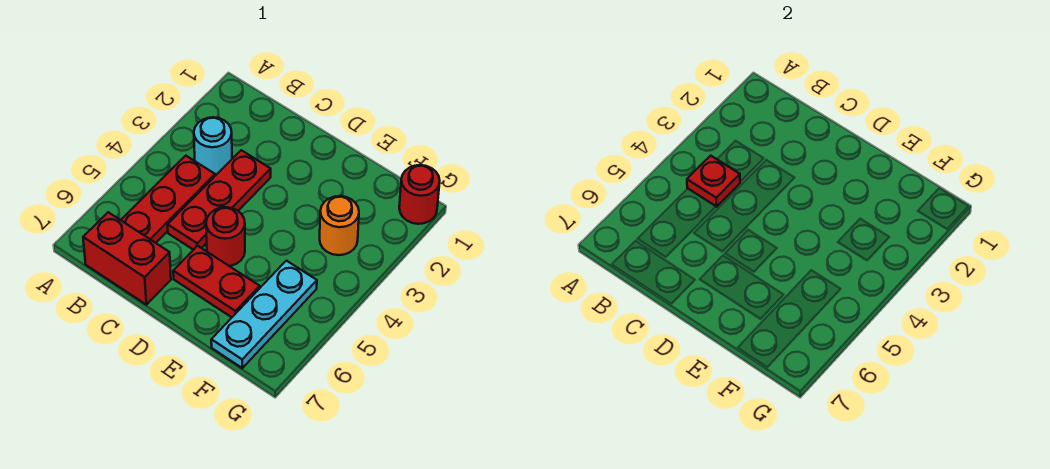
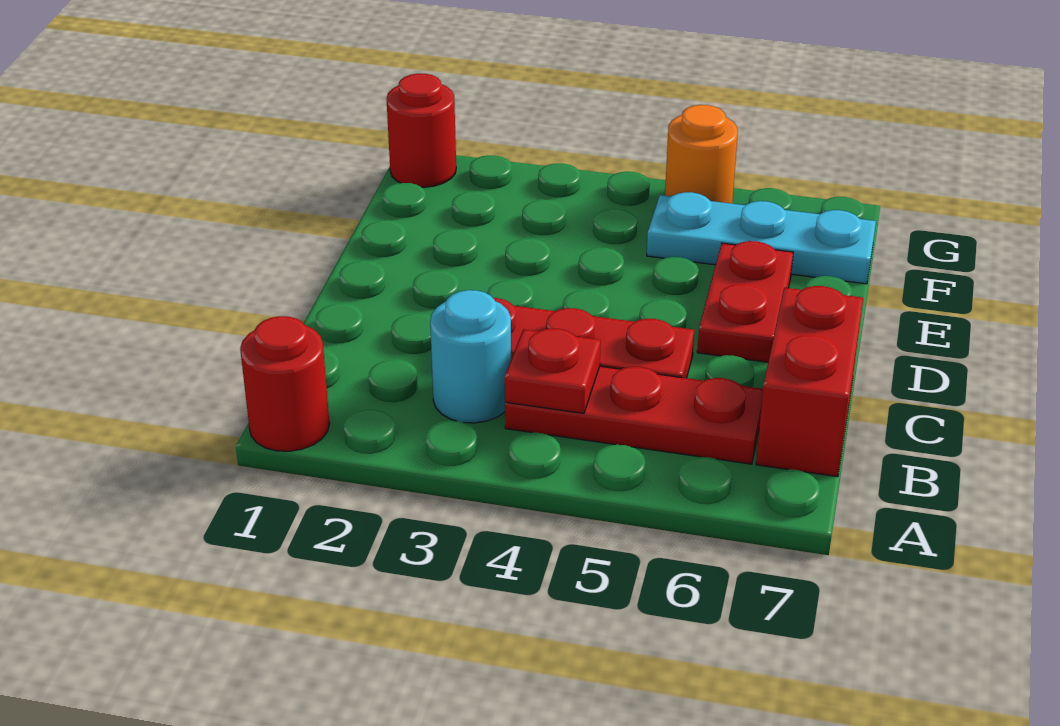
red round brick D5 level 1 -> red round brick A1 level 1
orange round brick F3 level 1 -> orange round brick G5 level 1

